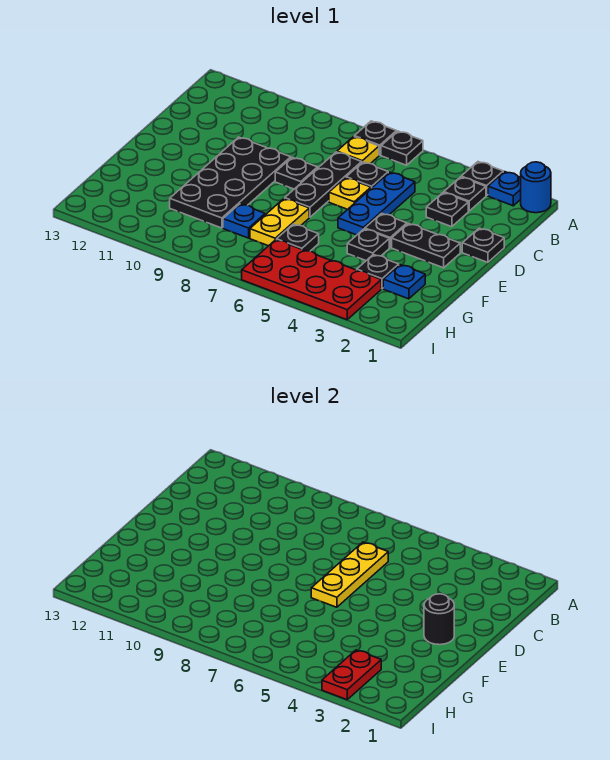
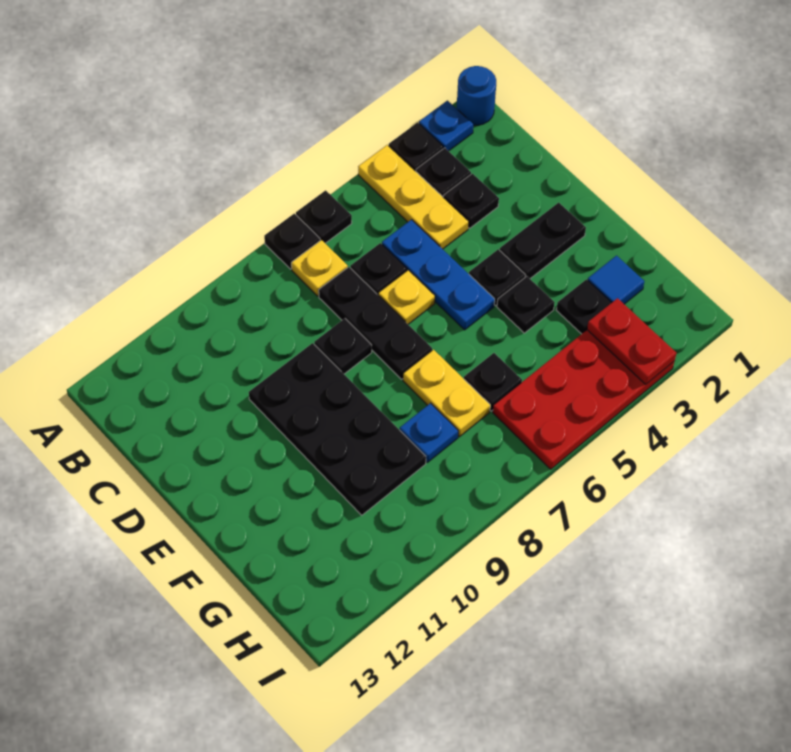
yellow plate C6:E6 level 2 -> yellow plate A4:C4 level 1
black plate D1 level 1 -> none
black round brick E2 level 2 -> none
blue plate G2 level 1 -> blue tile G2 level 1

